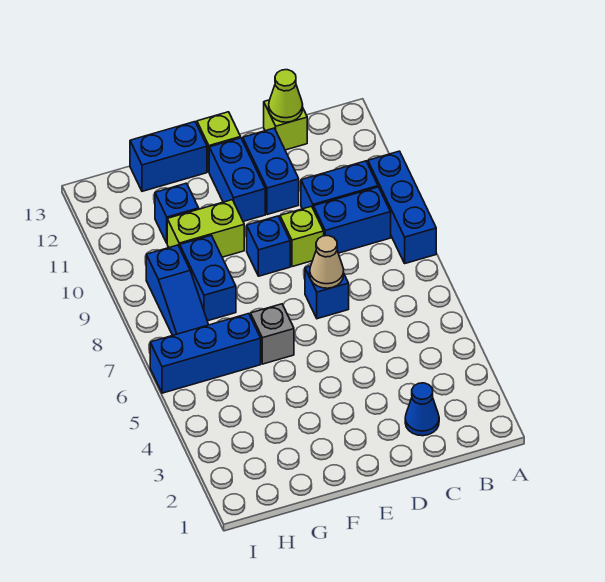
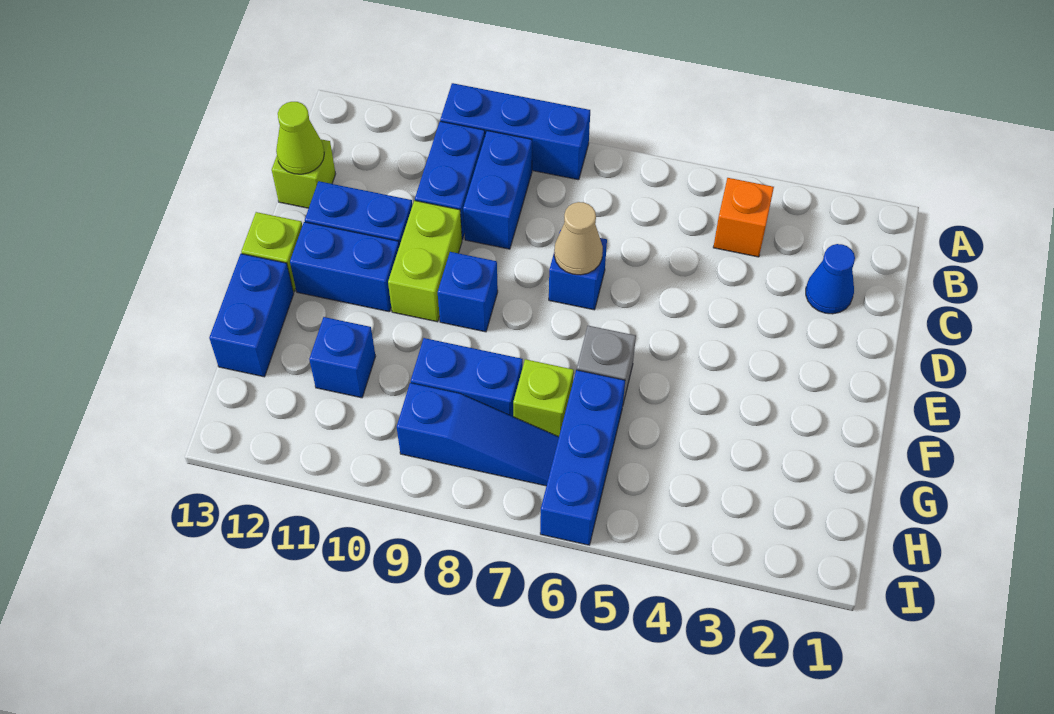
none -> orange brick B4 level 1
lime brick D9 level 1 -> lime brick G7 level 1
lime brick F10:G10 level 1 -> lime brick D10:E10 level 1

